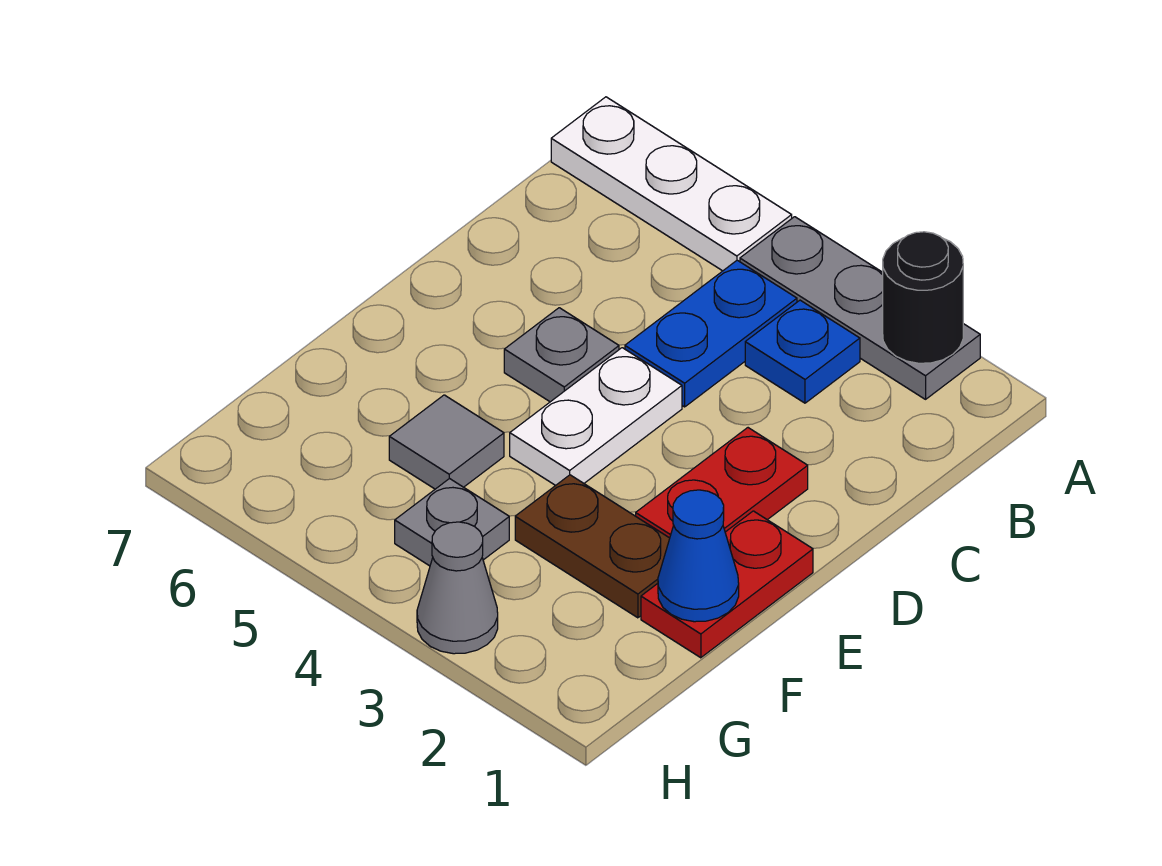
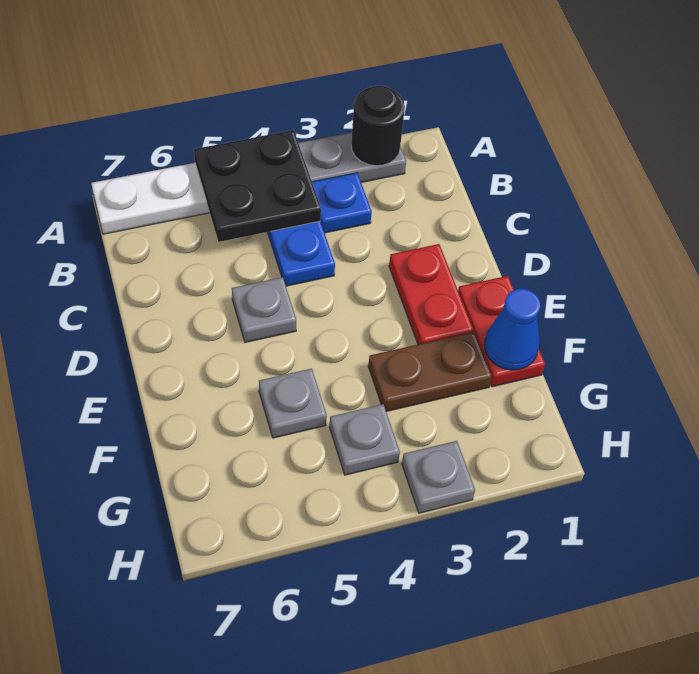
none -> black plate A4:B5 level 2
white plate D4:E4 level 1 -> none
grey tile F5 level 1 -> grey plate F5 level 1
grey cone H3 level 1 -> grey plate H3 level 1

